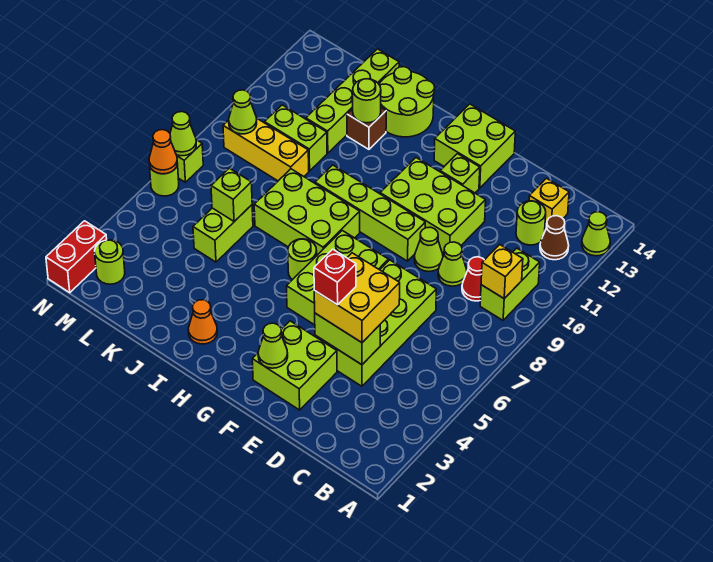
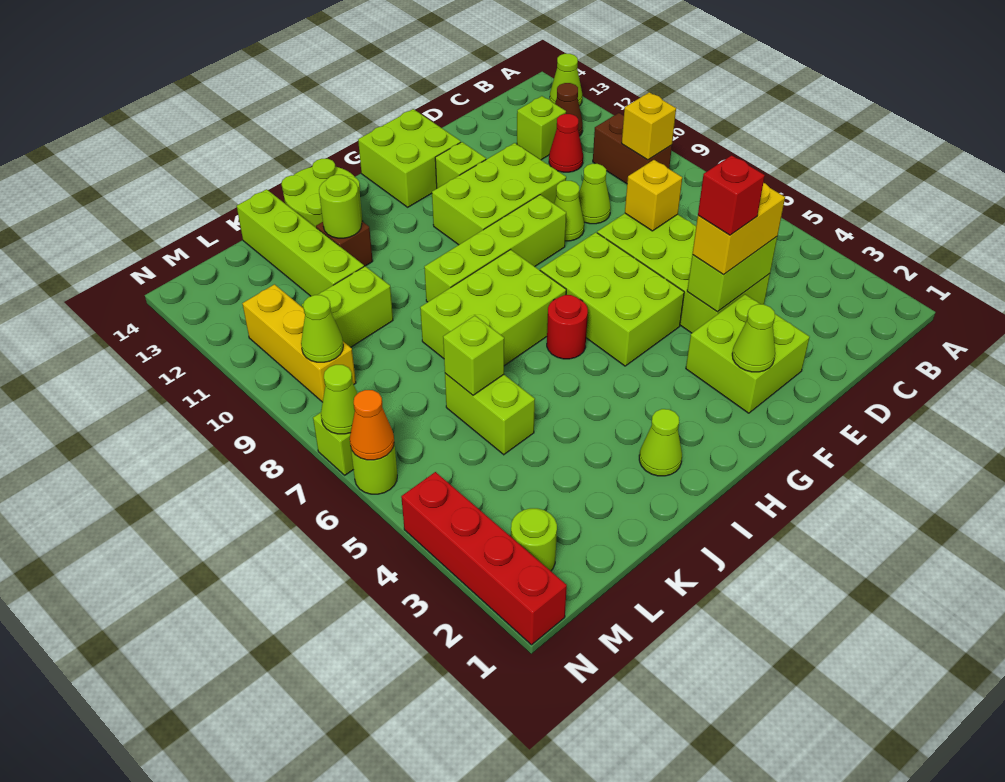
lime brick B9:B10 level 1 -> brown brick B9:B10 level 1
red cone C9 level 1 -> red cone C11 level 1
lime round brick C12 level 1 -> lime brick C12 level 1
yellow brick C13 level 1 -> yellow brick D7 level 2
yellow brick D4:E5 level 3 -> yellow brick D4:E4 level 3
lime round brick H6 level 1 -> red round brick H6 level 1
orange cone I2 level 1 -> lime cone I2 level 1
yellow brick K9:M9 level 1 -> yellow brick M9:M11 level 1
red brick N1:N2 level 1 -> red brick N1:N4 level 1

